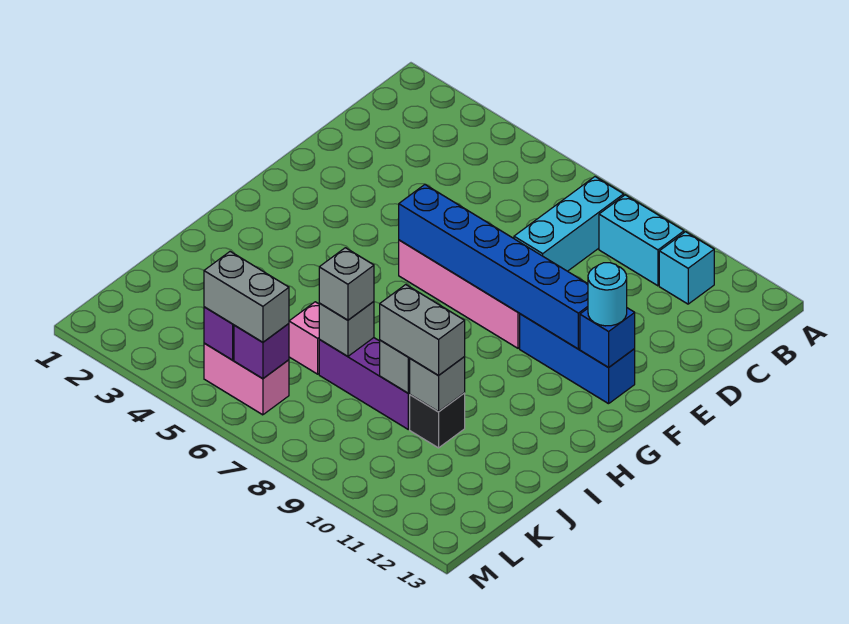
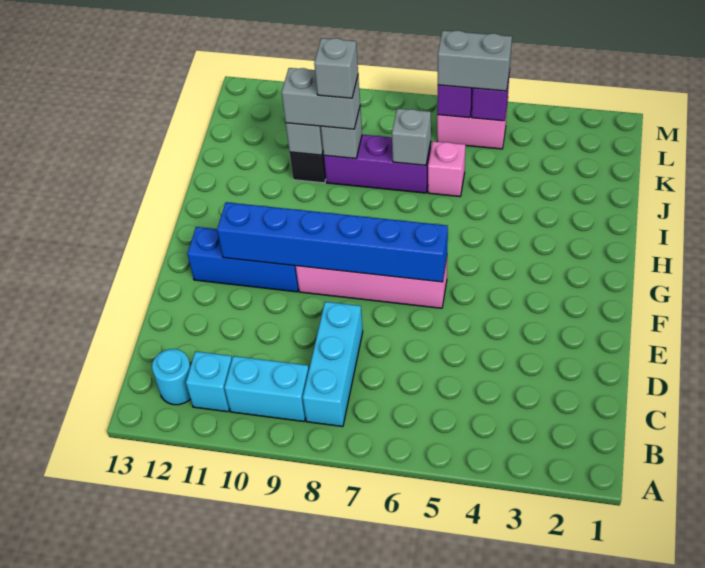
blue brick F12 level 2 -> none
cyan round brick F12 level 3 -> cyan round brick B12 level 1
grey brick J7 level 3 -> grey brick J9 level 4

